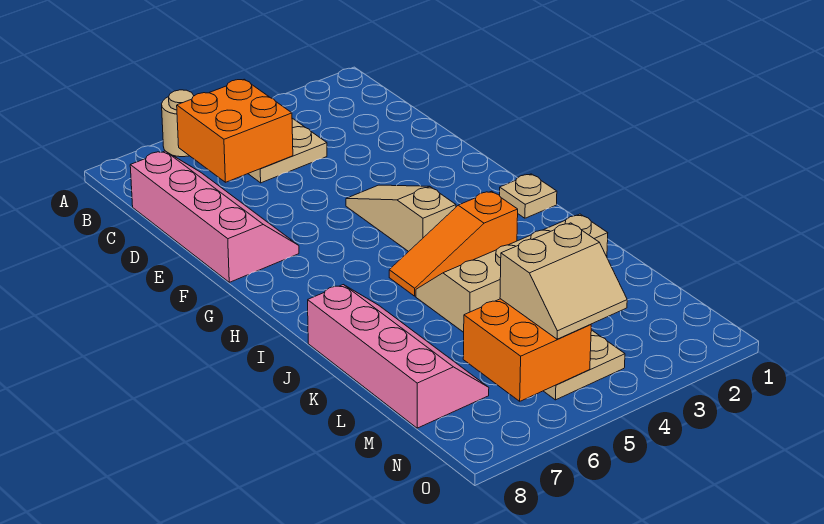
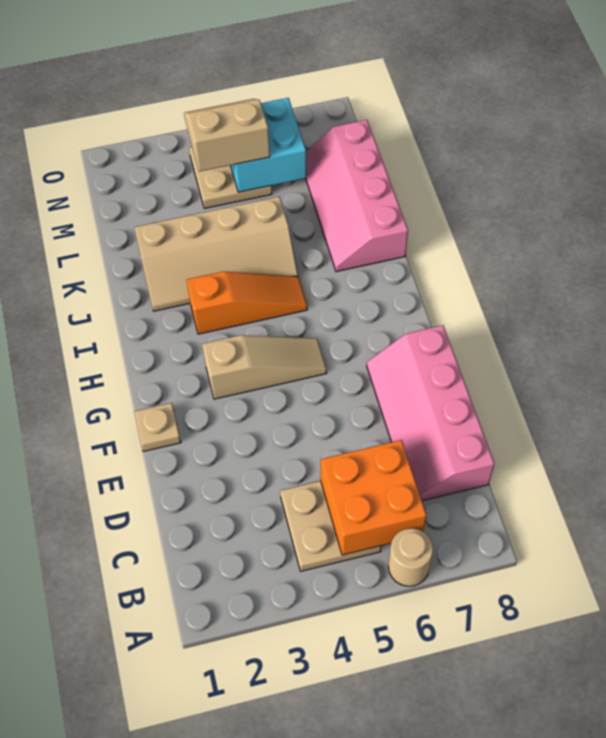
tan slope F4:H4 level 1 top H -> tan slope G3:G5 level 1 top 3
tan plate H1 level 1 -> tan plate F1 level 1
orange brick M5:N6 level 2 -> cyan brick M5:N6 level 2

